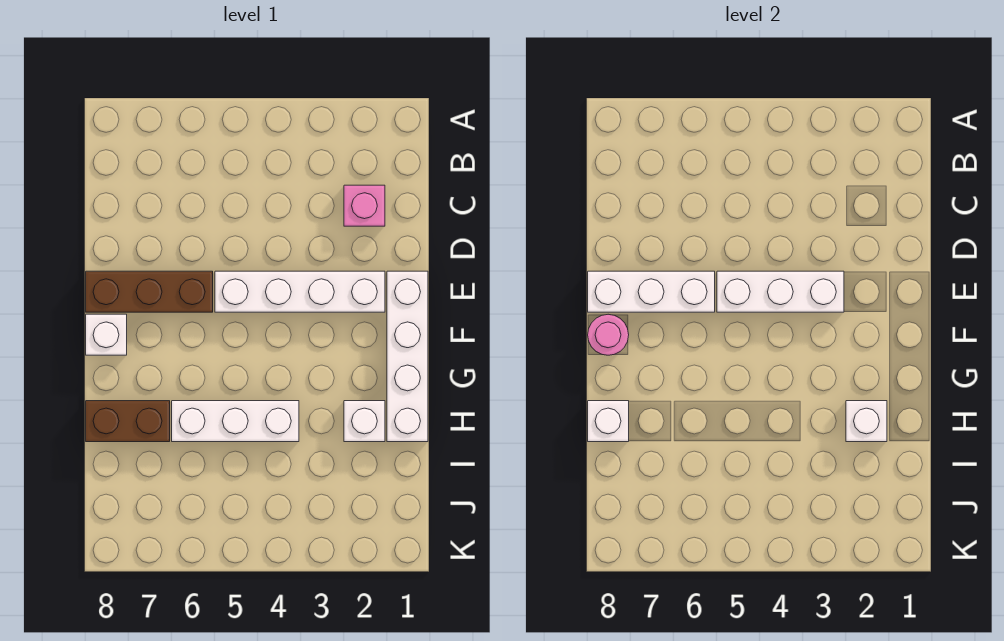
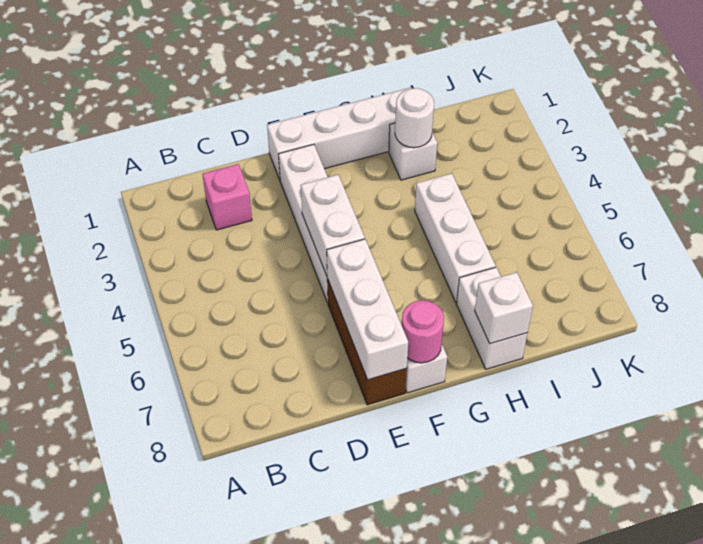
white brick E3:E5 level 2 -> white brick E4:E5 level 2
white brick H2 level 2 -> white round brick H2 level 2
brown brick H7:H8 level 1 -> white brick H7:H8 level 1

